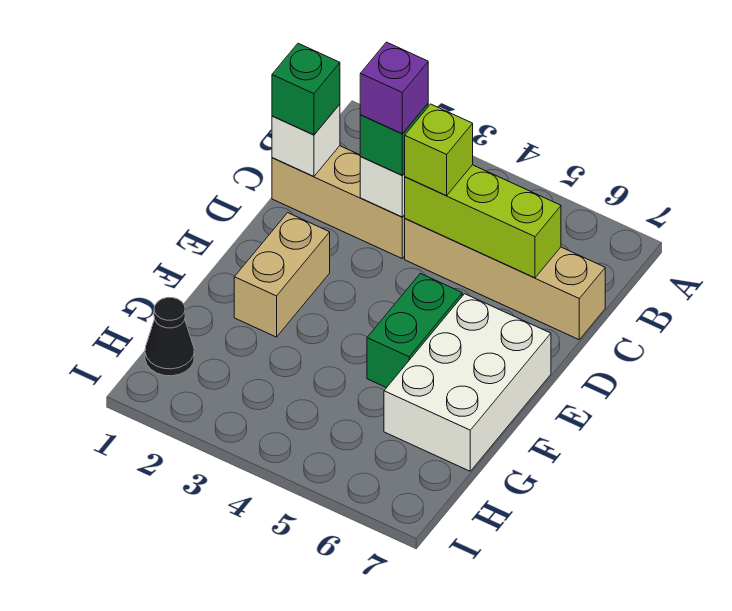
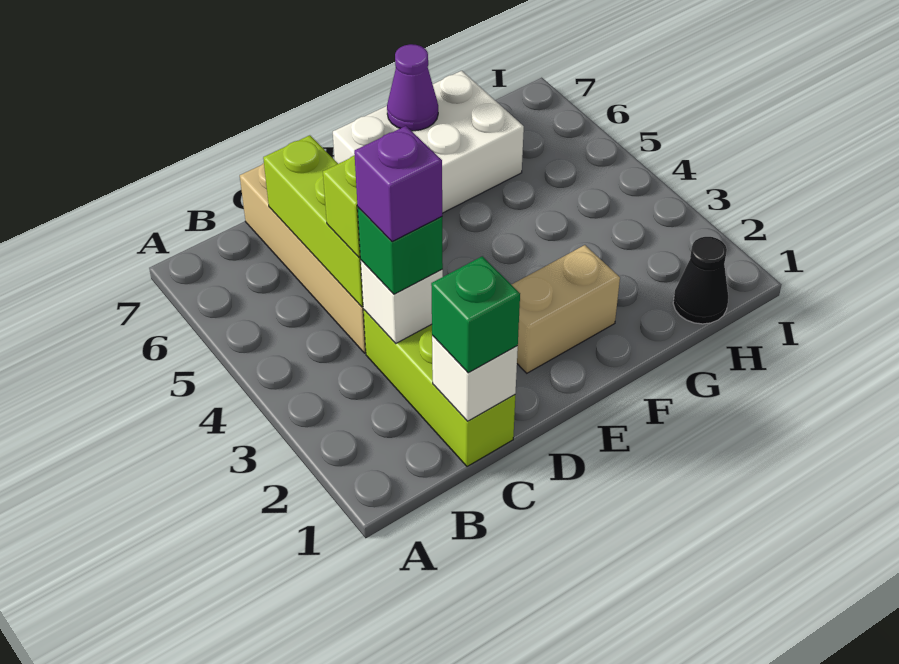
tan brick C1:C3 level 1 -> lime brick C1:C3 level 1
green brick E5:F5 level 1 -> none
none -> purple cone F7 level 2

